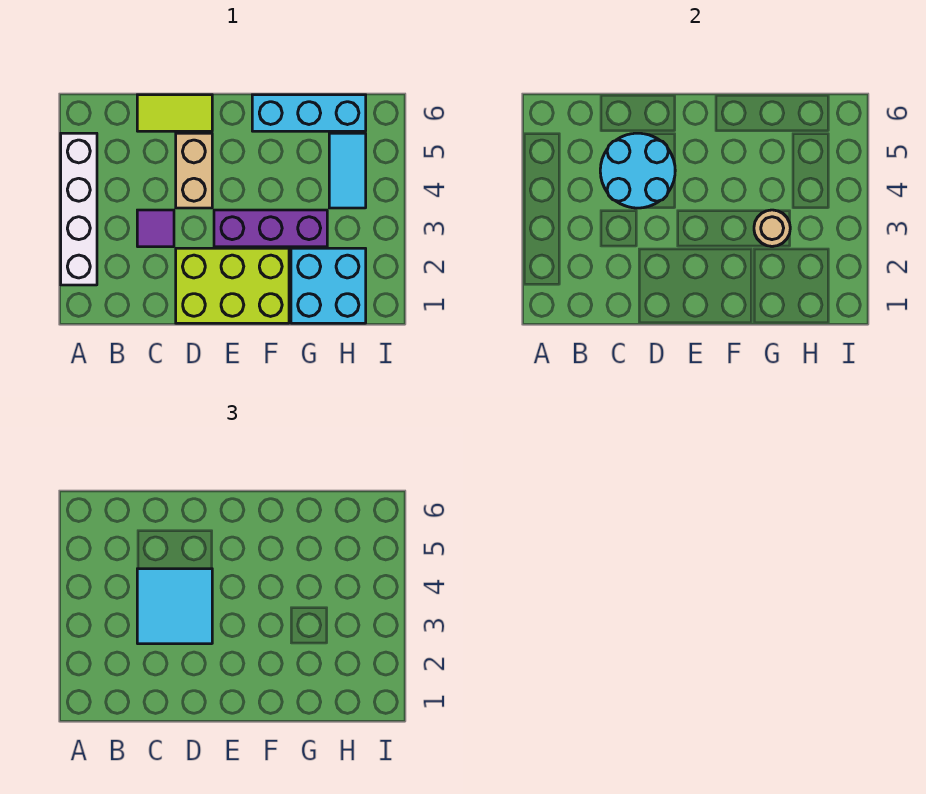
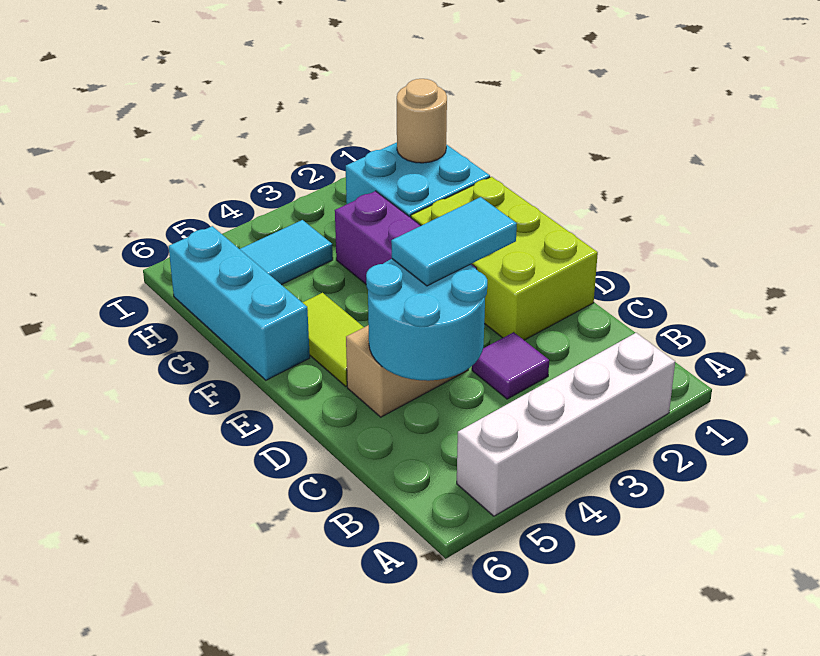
cyan tile C3:D4 level 3 -> cyan tile D3:D4 level 3
lime tile C6:D6 level 1 -> lime tile E5:F5 level 1
tan round brick G3 level 2 -> tan round brick H1 level 2

